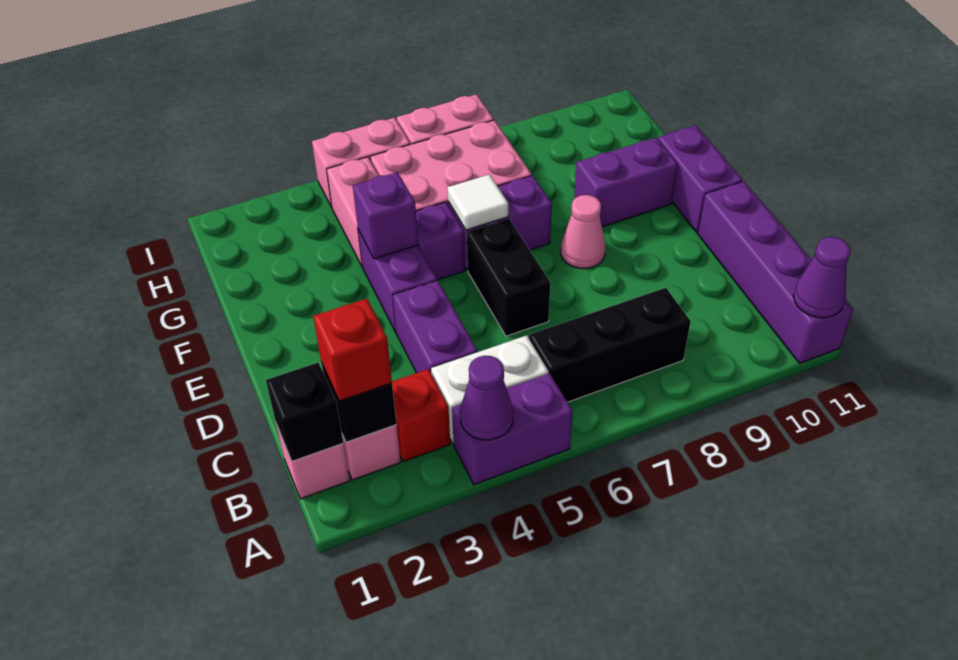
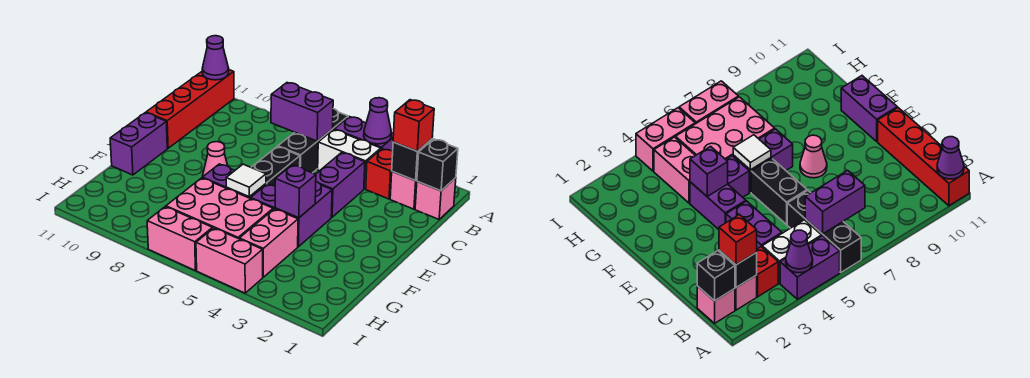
purple brick A11:D11 level 1 -> red brick A11:D11 level 1
black brick B6:B8 level 1 -> black brick A6:C6 level 1
purple brick F9:F10 level 1 -> purple brick B6:B7 level 2

